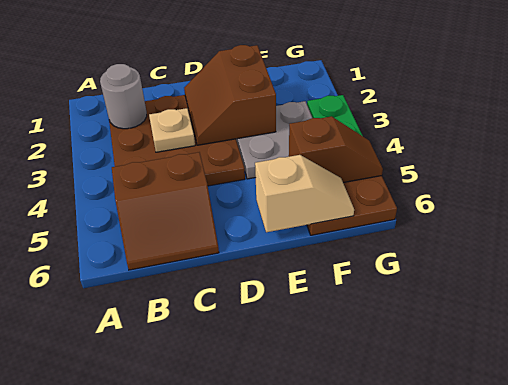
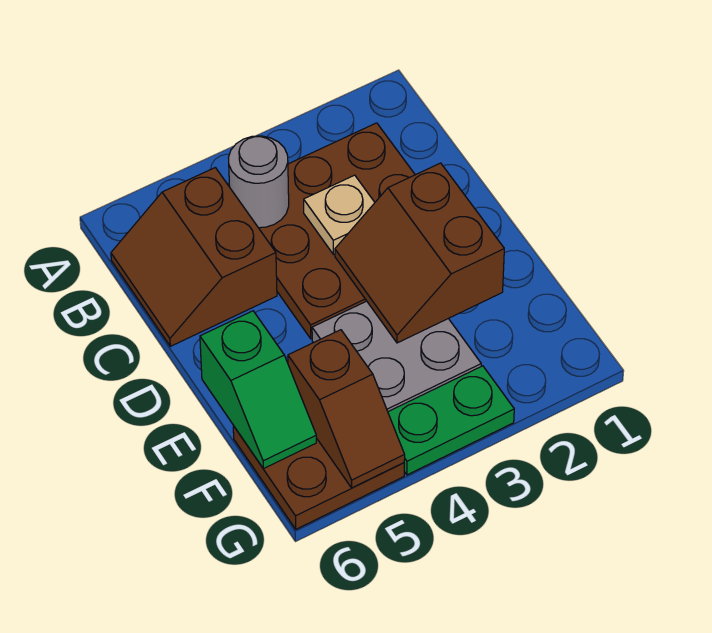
grey round brick B2 level 2 -> grey round brick B4 level 2
brown slope D2:E3 level 2 top E -> brown slope D2:E3 level 2 top 2
tan slope E6:F6 level 2 top E -> green slope E6:F6 level 2 top E

